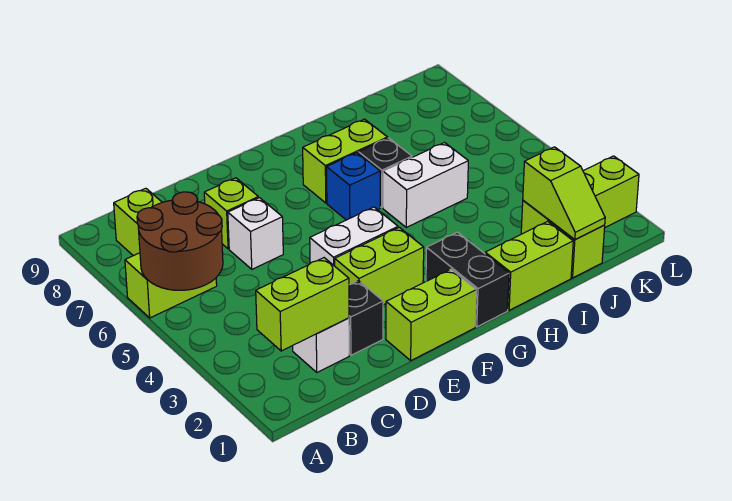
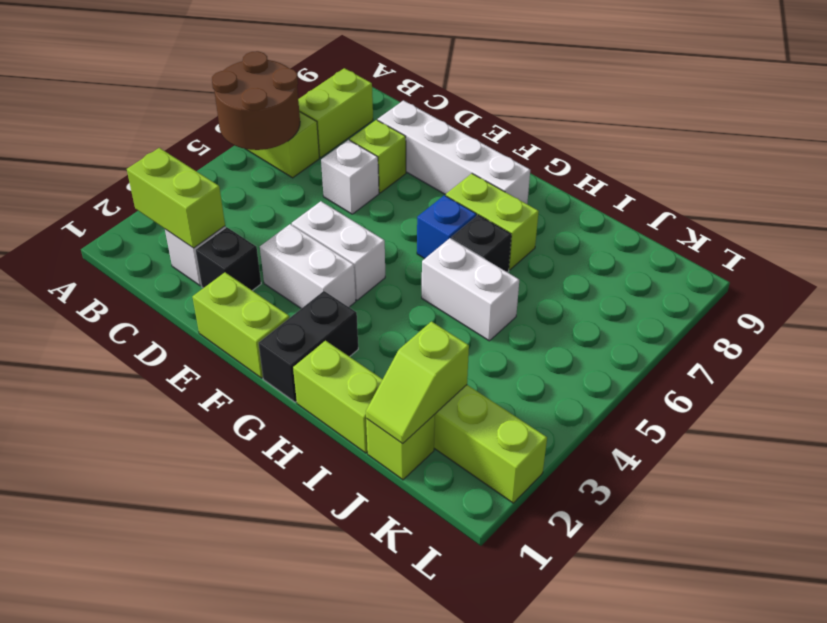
none -> white brick D8:G8 level 1
lime brick E3:F3 level 1 -> white brick E3:F3 level 1

